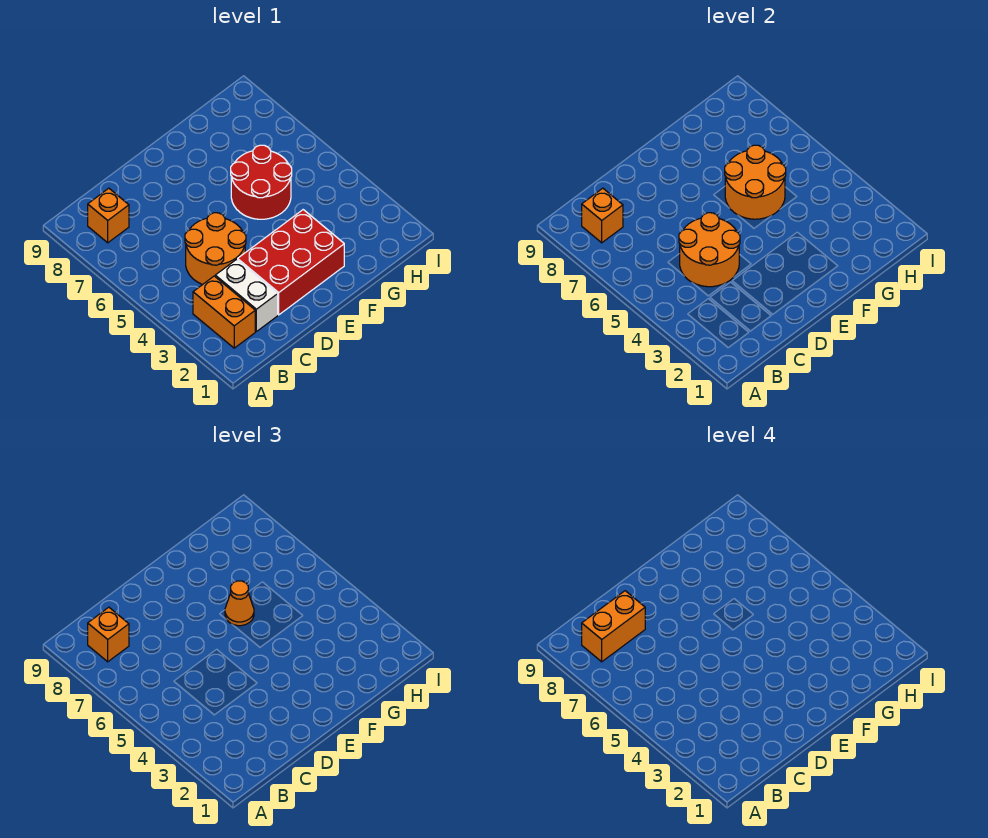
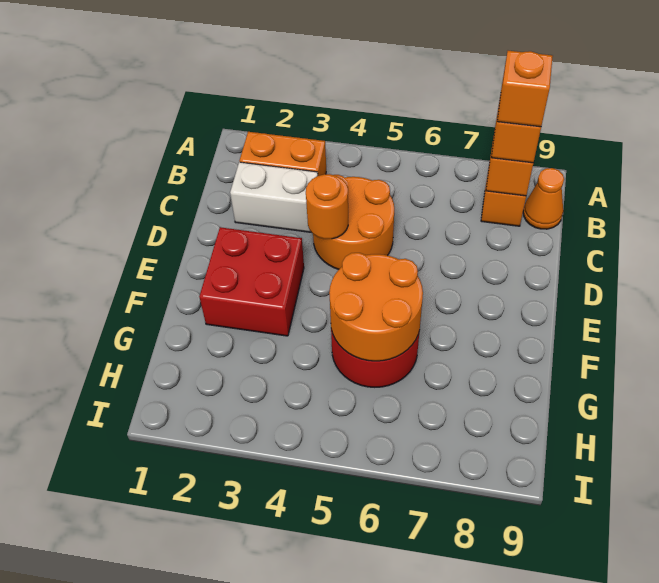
orange brick B8:C8 level 4 -> orange brick B8 level 4
orange round brick C4:D5 level 2 -> orange round brick D4 level 2
red brick D2:F3 level 1 -> red brick E2:F3 level 1
orange cone F6 level 3 -> orange cone B9 level 1

